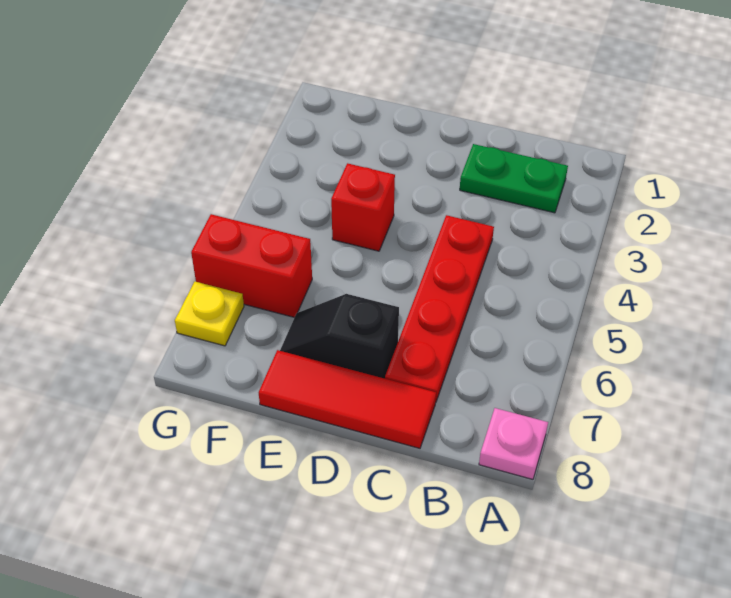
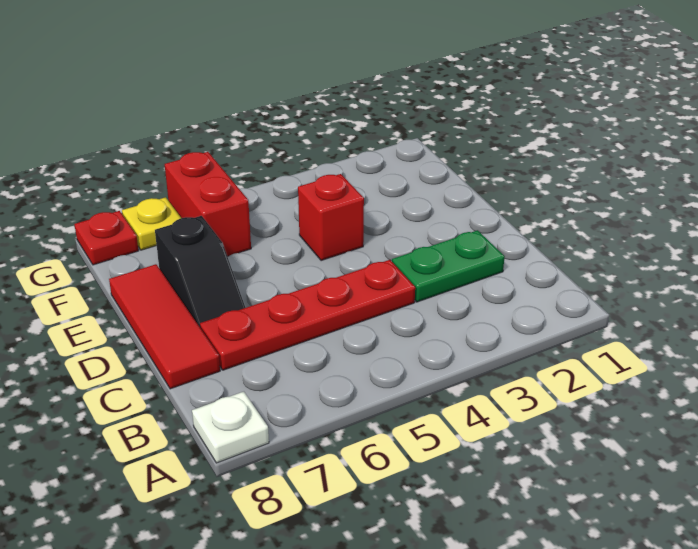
pink plate A8 level 1 -> white plate A8 level 1
green plate B2:C2 level 1 -> green plate C2:C3 level 1
black slope D7:E7 level 1 top D -> black slope D7:E7 level 1 top E
none -> red plate G8 level 1

